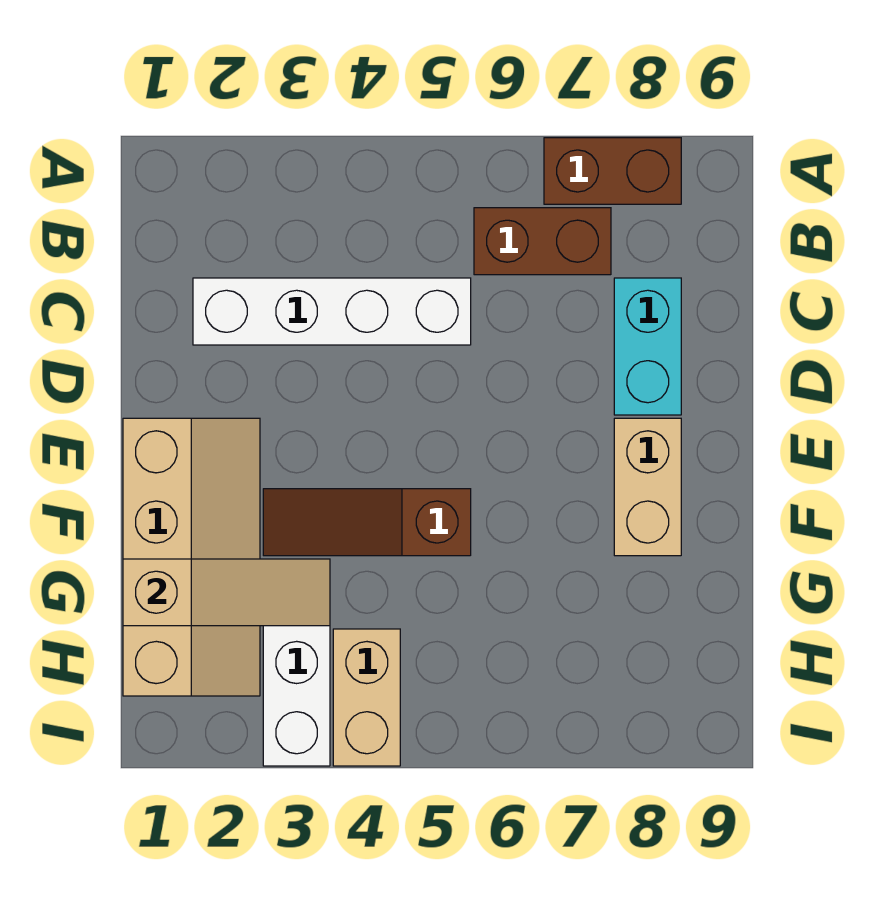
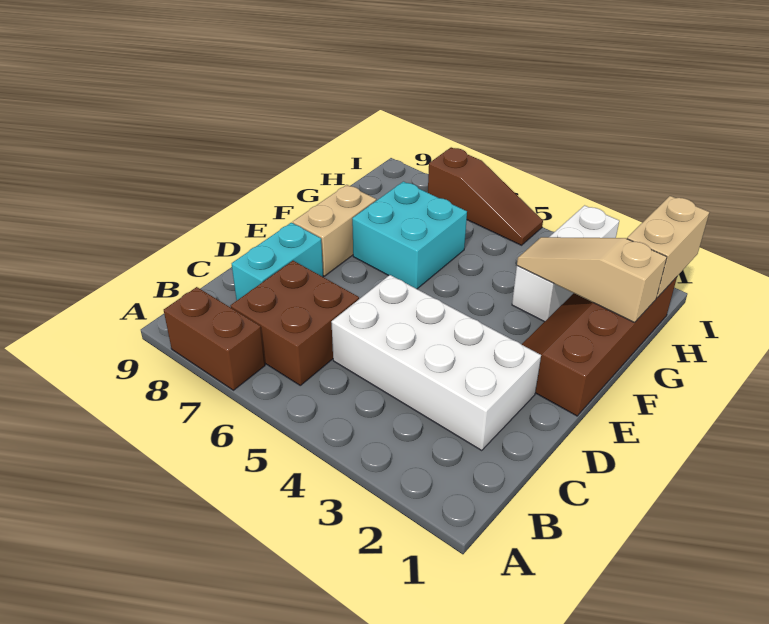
brown brick B6:B7 level 1 -> brown brick B6:C7 level 1
white brick C2:C5 level 1 -> white brick C2:D5 level 1
tan slope E1:H2 level 1 top 1 -> brown slope E1:H2 level 1 top 1
brown slope F3:F5 level 1 top 5 -> brown slope I5:I7 level 1 top 7
none -> cyan brick F6:G7 level 1
tan brick H4:I4 level 1 -> tan brick H1:I1 level 2

